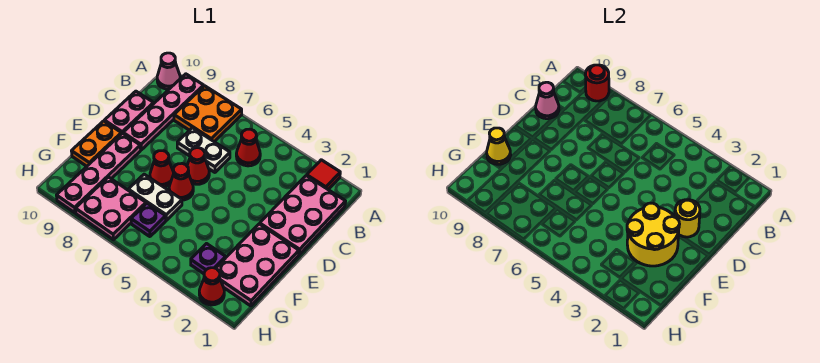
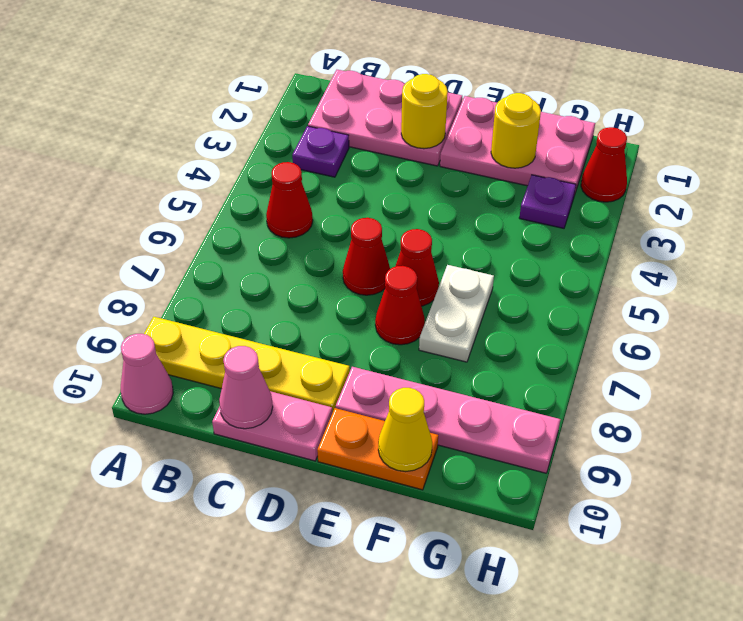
red tile A2 level 1 -> none
orange plate A7:B8 level 1 -> none
pink plate A9:D9 level 1 -> yellow plate A9:D9 level 1
red round brick A9 level 2 -> none
white plate C6:C7 level 1 -> none
yellow round brick E2:F3 level 2 -> yellow round brick F2 level 2
purple plate G6 level 1 -> purple plate B3 level 1
pink plate G7:H8 level 1 -> none

